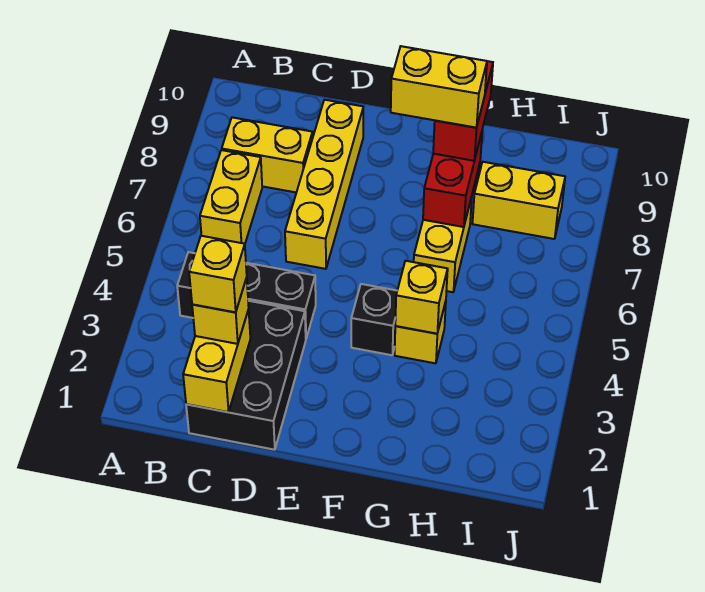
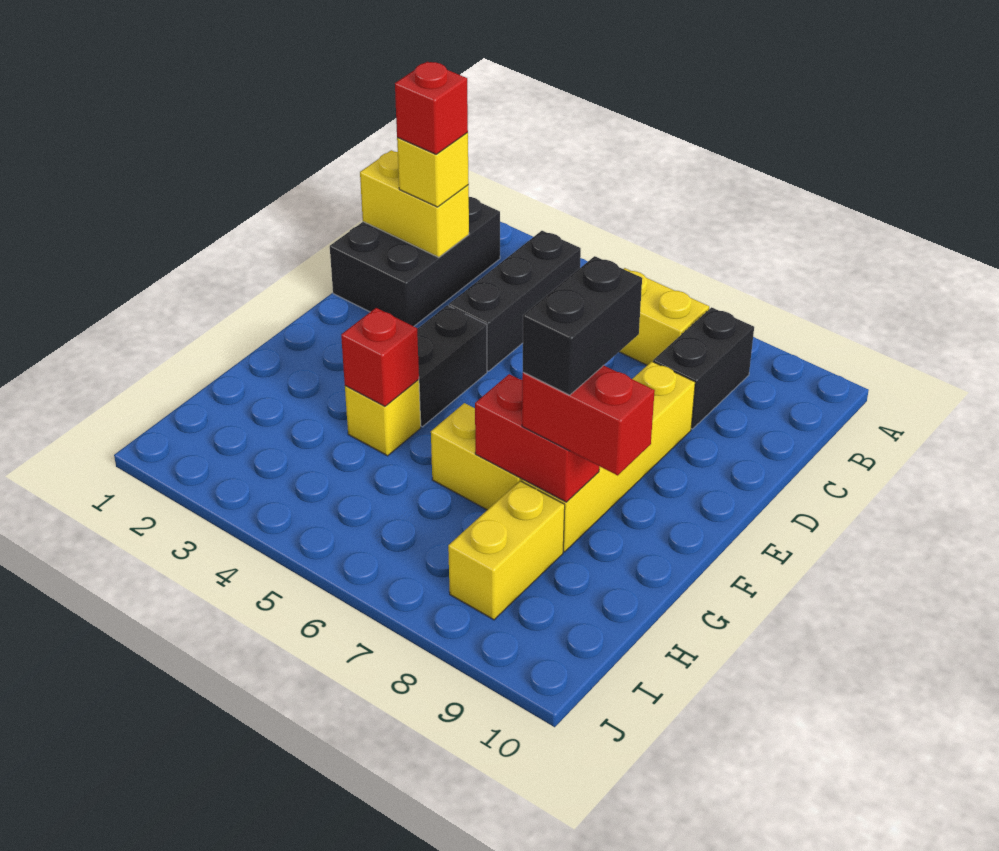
yellow brick B8:C8 level 1 -> black brick B8:C8 level 1
black brick C1:D3 level 1 -> black brick B1:D2 level 1
yellow brick C2 level 4 -> red brick C2 level 4
yellow brick D6:D9 level 1 -> yellow brick D8:G8 level 1
black brick F4 level 1 -> black brick E4:F4 level 1
yellow brick F8:G8 level 4 -> black brick F8:G8 level 4
yellow brick G4 level 2 -> red brick G4 level 2

